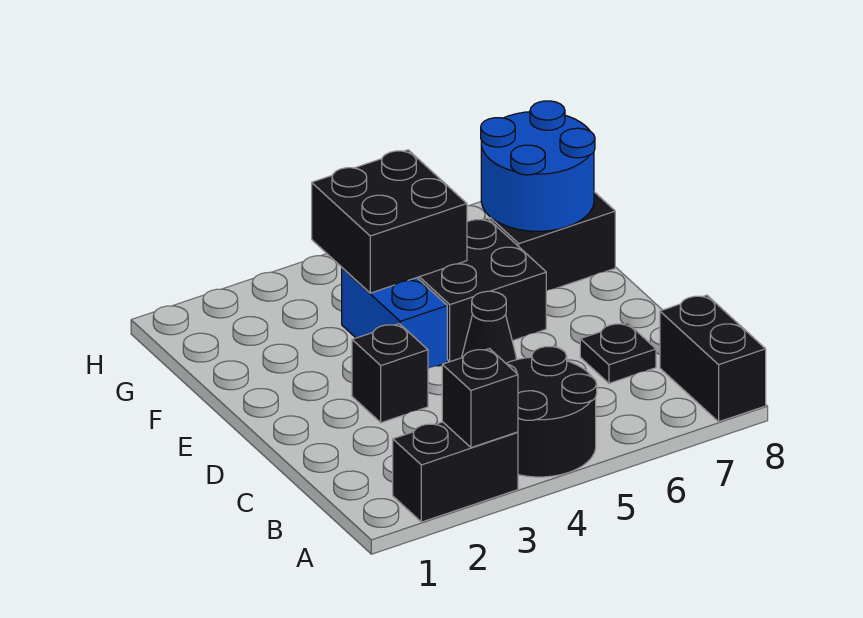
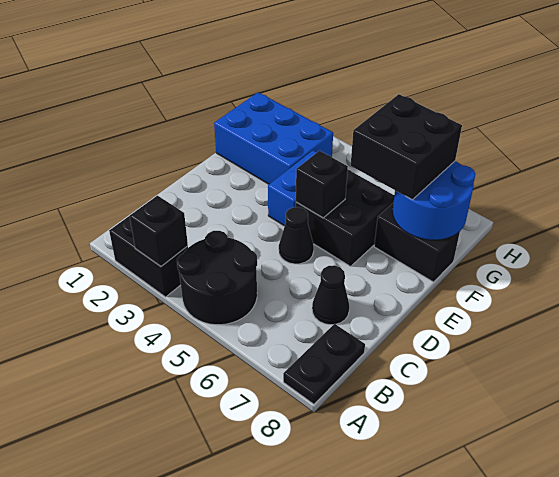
black brick A8:B8 level 1 -> black plate A8:B8 level 1
black plate C7 level 1 -> black cone C7 level 1
black brick D3 level 1 -> black brick E5 level 2
none -> blue brick F1:G3 level 1
black brick F4:G5 level 2 -> black brick F6:G7 level 3

